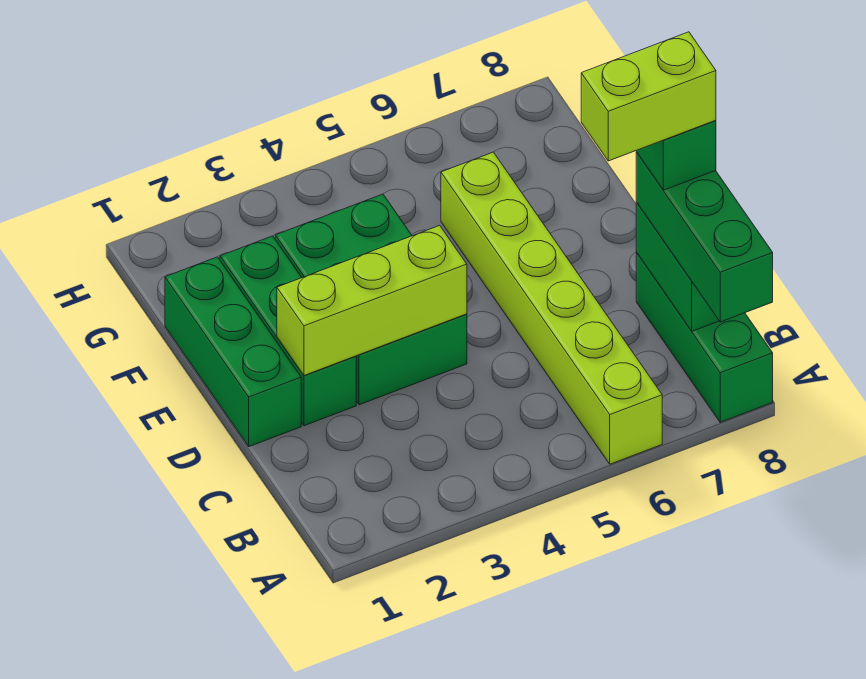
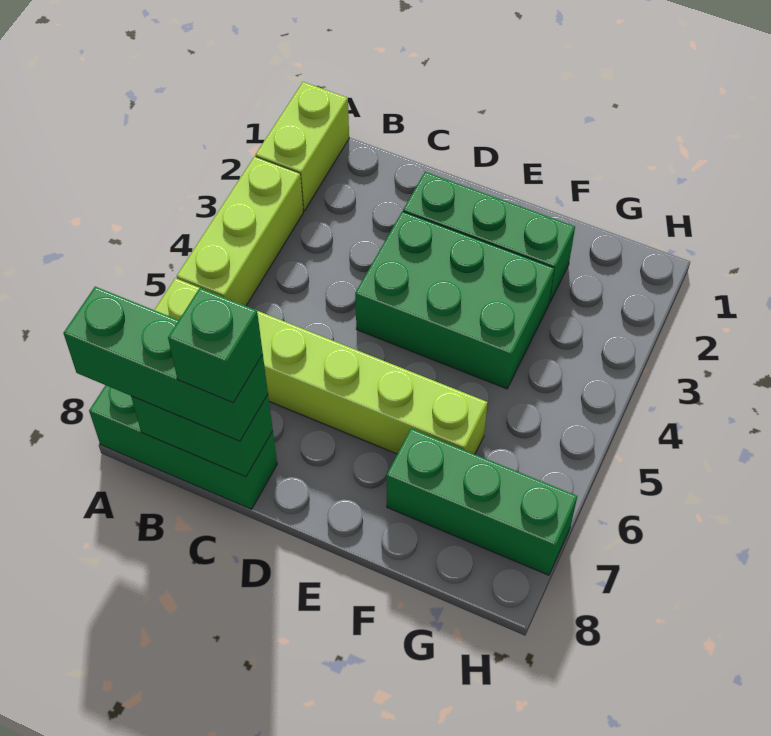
lime brick C7:C8 level 5 -> lime brick A1:A2 level 1
green brick D1:F1 level 1 -> green brick F7:H7 level 1
lime brick D2:D4 level 2 -> lime brick A3:A5 level 1

